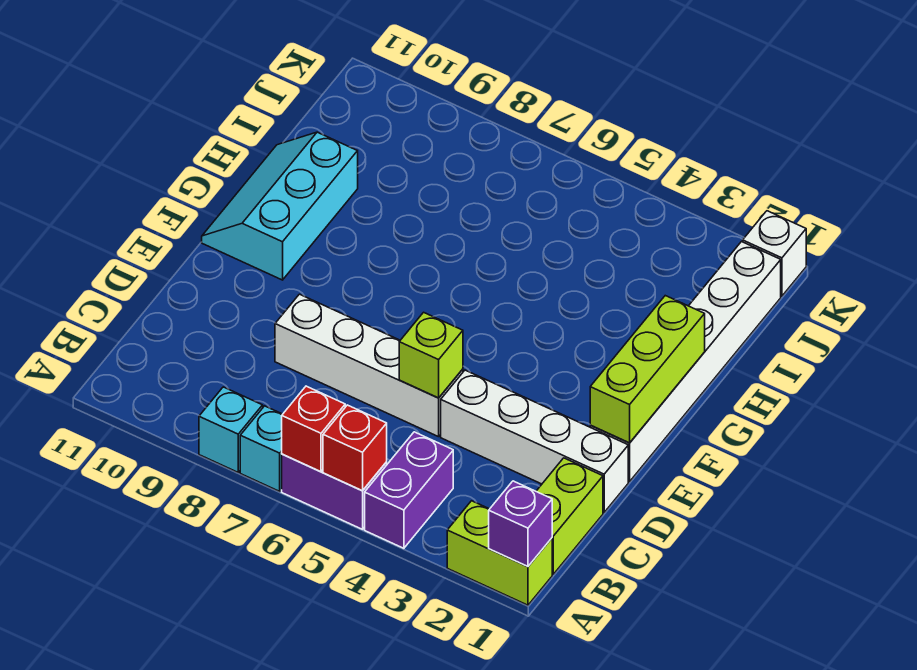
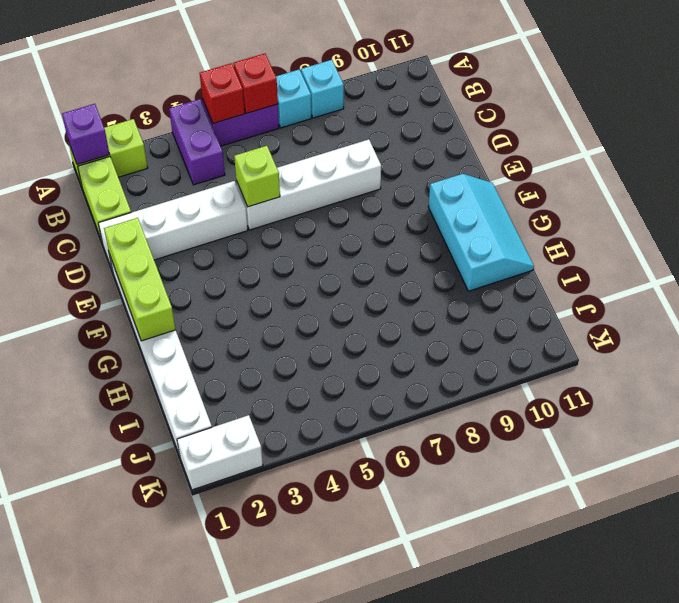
white brick K1 level 1 -> white brick K1:K2 level 1

